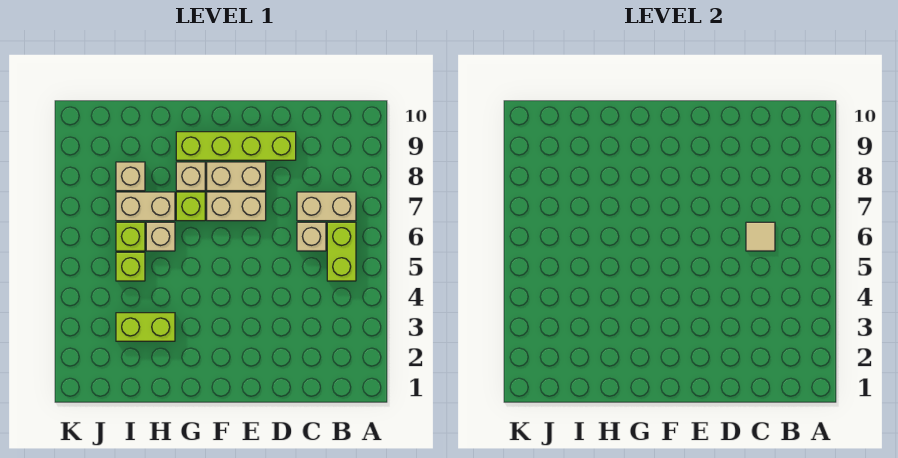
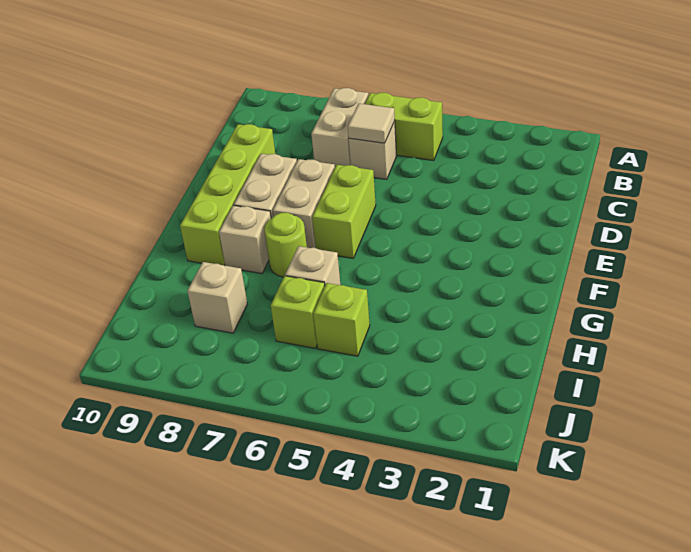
lime brick G7 level 1 -> lime round brick G7 level 1
lime brick H3:I3 level 1 -> lime brick E6:F6 level 1
tan brick H7:I7 level 1 -> none

